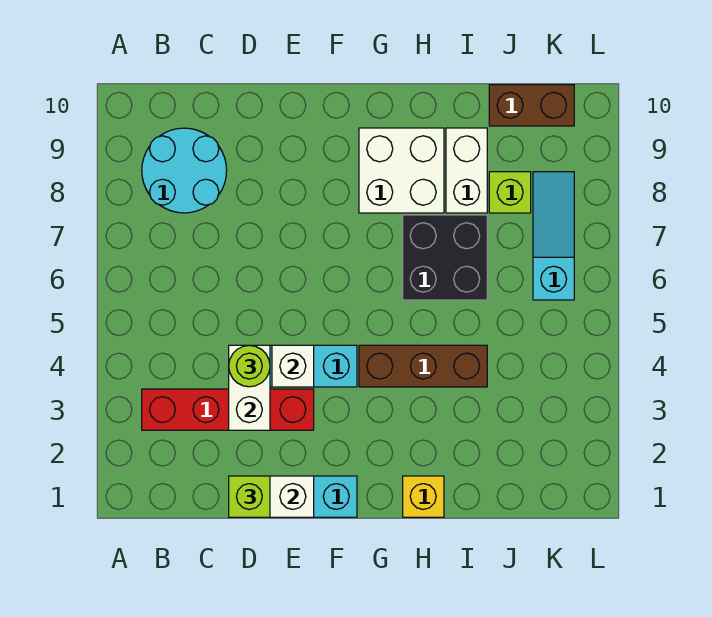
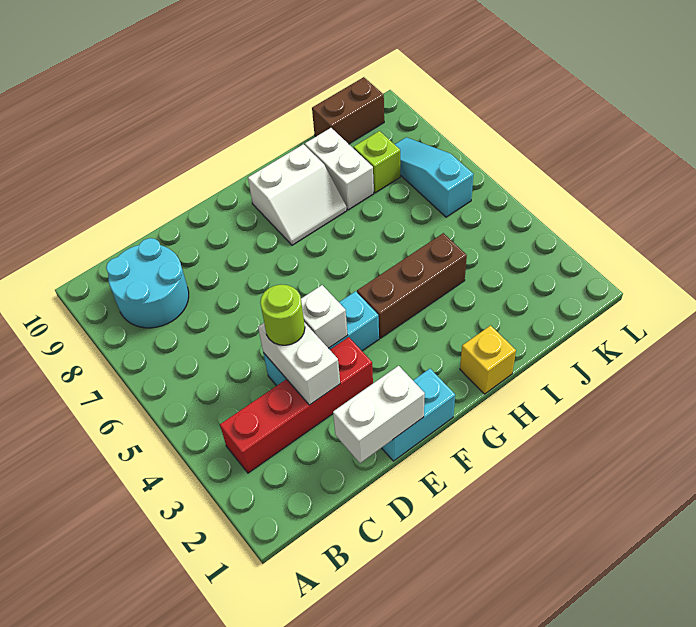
lime brick D1 level 3 -> none
white brick G8:H9 level 1 -> white slope G8:H9 level 1 top 9
black brick H6:I7 level 1 -> none

